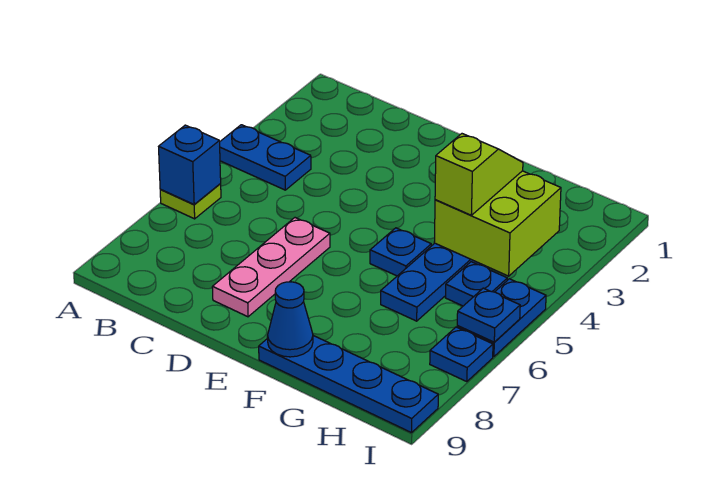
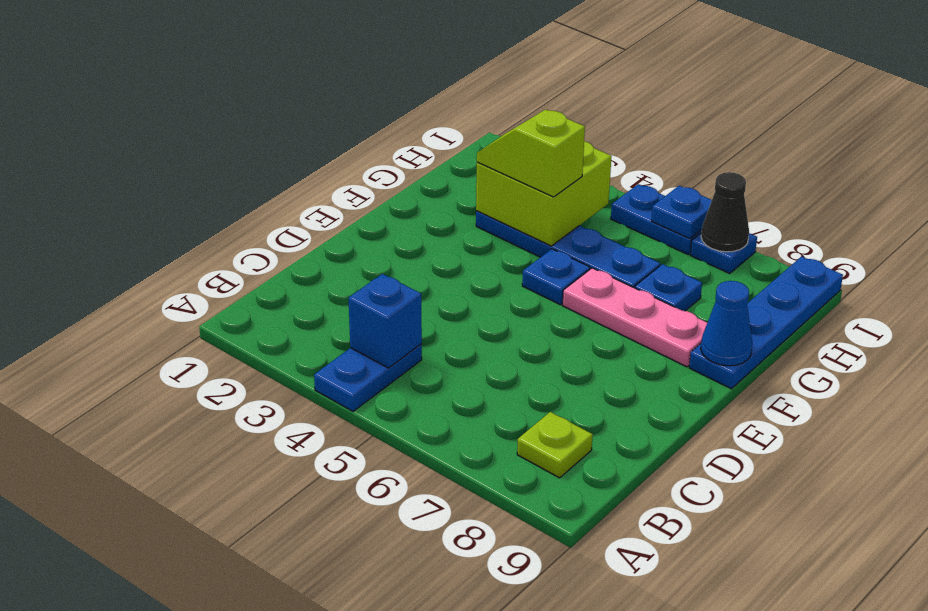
lime plate A6 level 1 -> lime plate B8 level 1
blue brick A6 level 2 -> blue brick B4 level 2
pink plate D6:D8 level 1 -> pink plate F6:F8 level 1
blue plate H5 level 1 -> blue plate G7 level 1
none -> black cone I7 level 2

